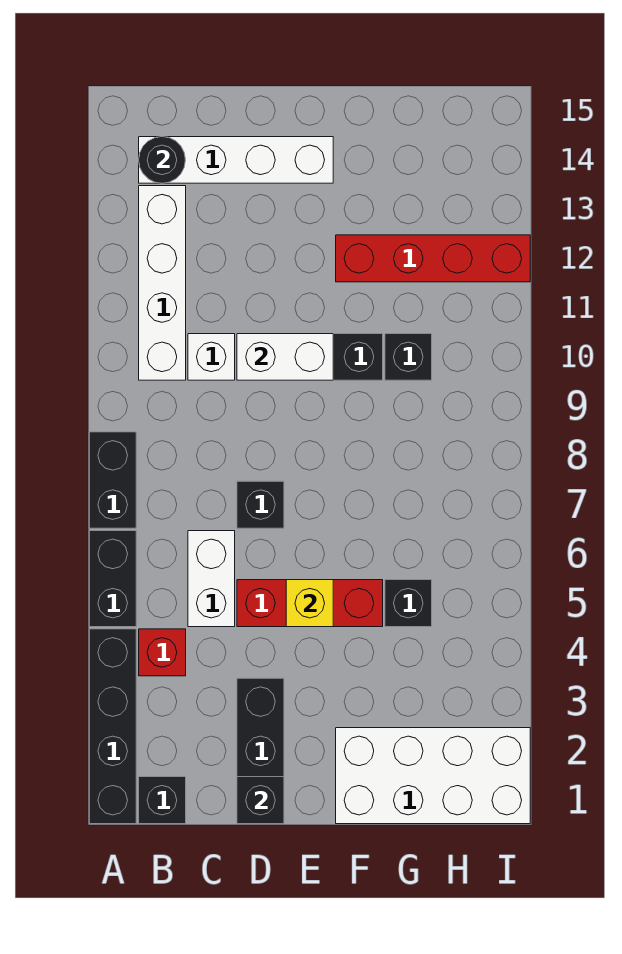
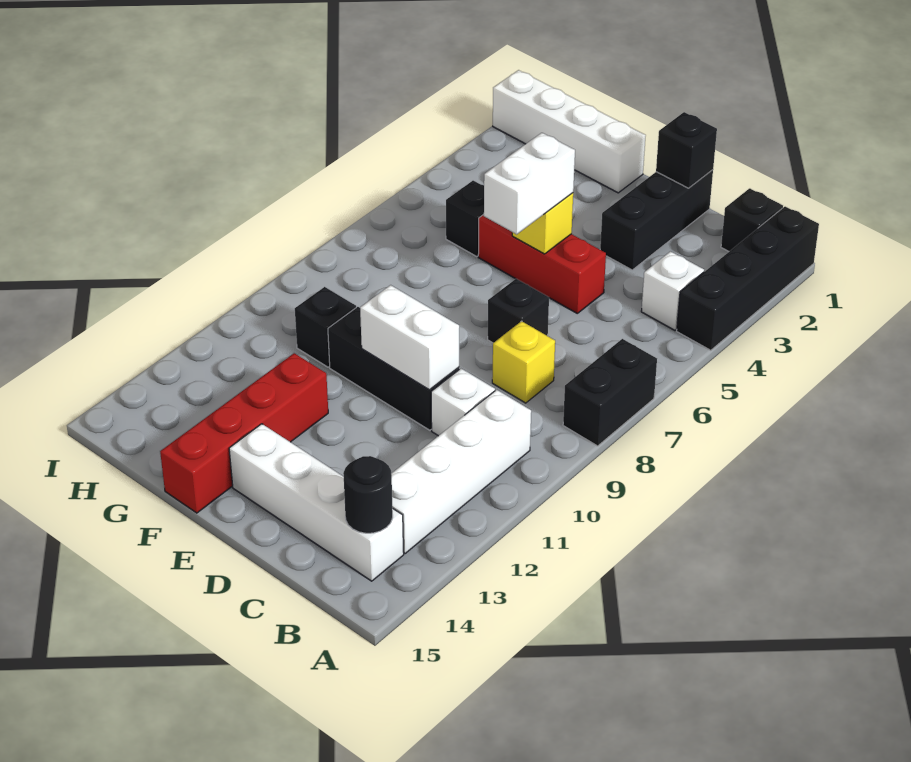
black brick A5:A6 level 1 -> none
red brick B4 level 1 -> white brick B4 level 1
white brick C5:C6 level 1 -> white brick E5:E6 level 3
none -> yellow brick C8 level 1
white brick F1:I2 level 1 -> white brick F1:I1 level 1
red brick F12:I12 level 1 -> red brick F12:F15 level 1

